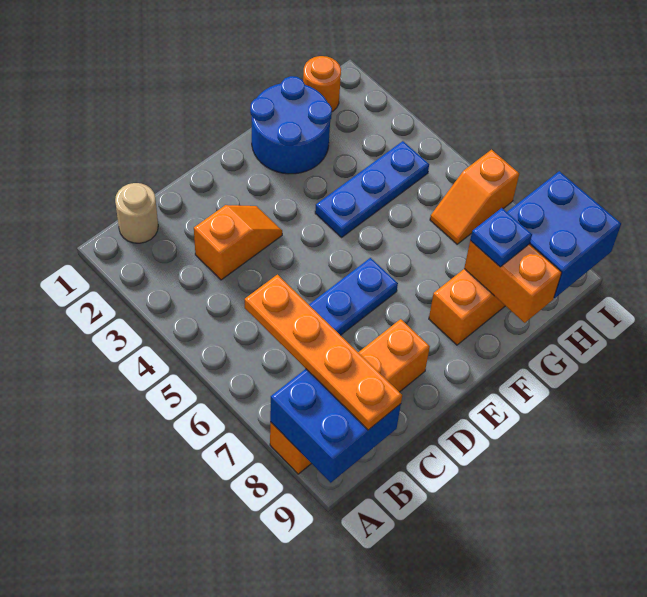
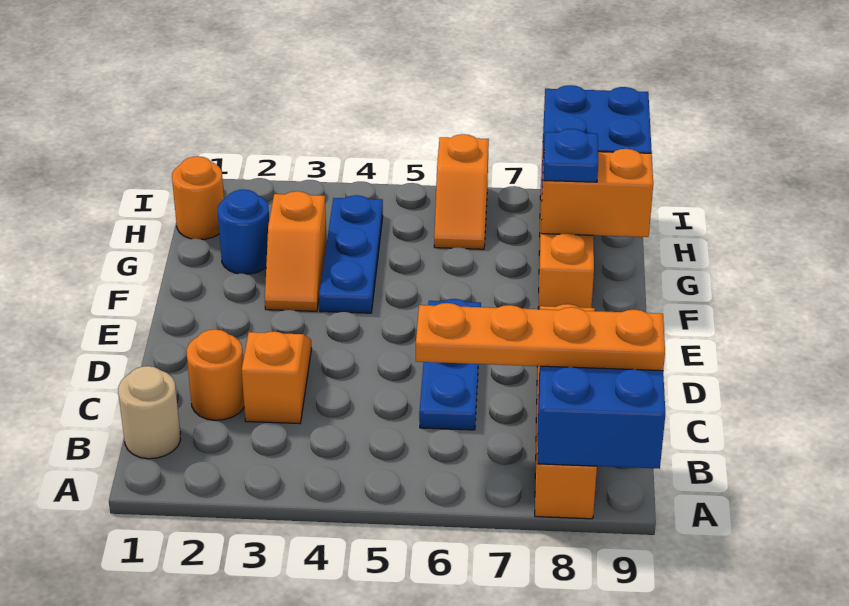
none -> orange round brick C2 level 1
blue round brick F1:G2 level 1 -> blue round brick G2 level 1
none -> orange slope F3:G3 level 1 top G

